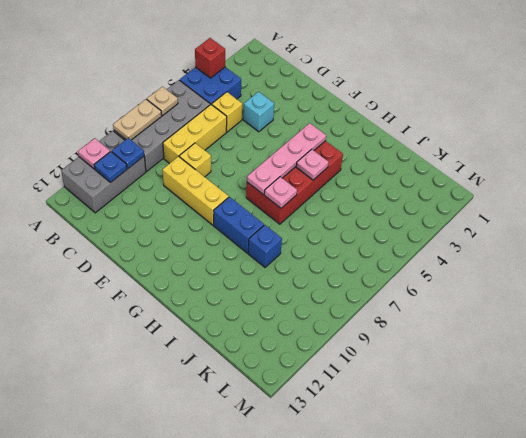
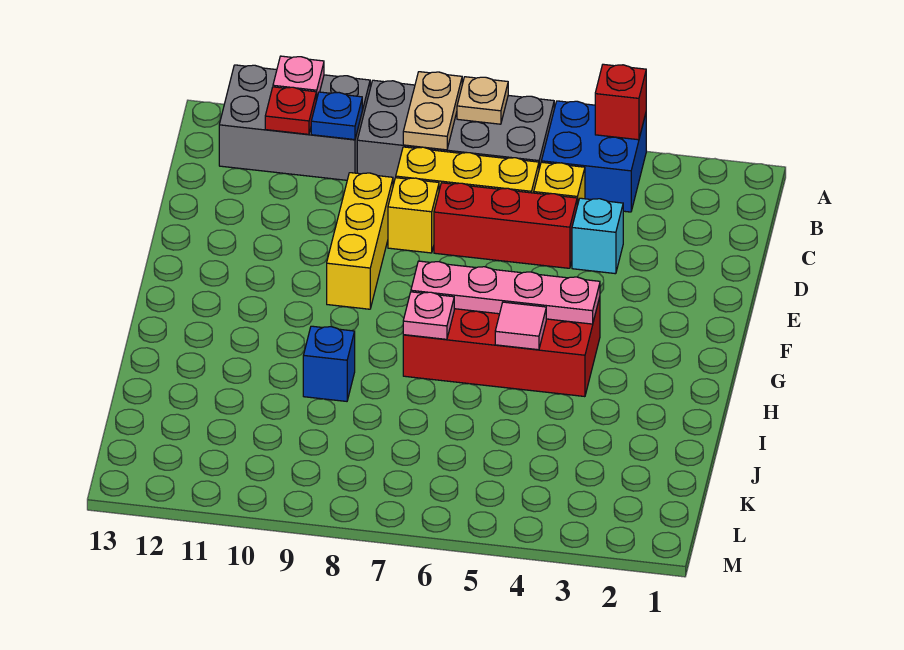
tan plate A8:A9 level 2 -> tan plate A8:B8 level 2
blue plate B11 level 2 -> red plate B11 level 2
none -> red brick D5:D7 level 1
blue brick G9:H9 level 1 -> none
pink plate H5 level 2 -> pink tile H5 level 2

